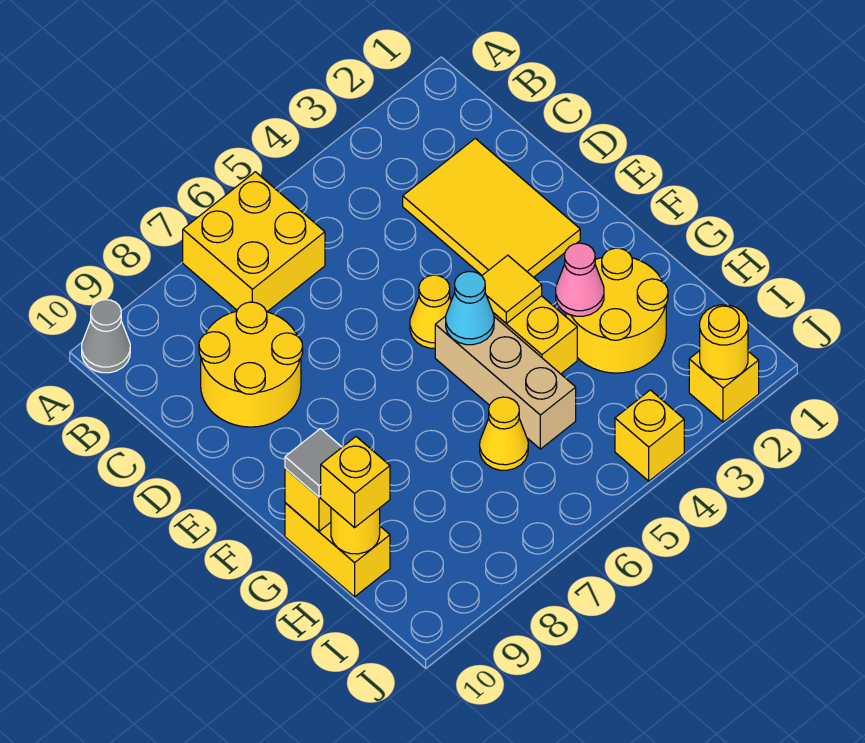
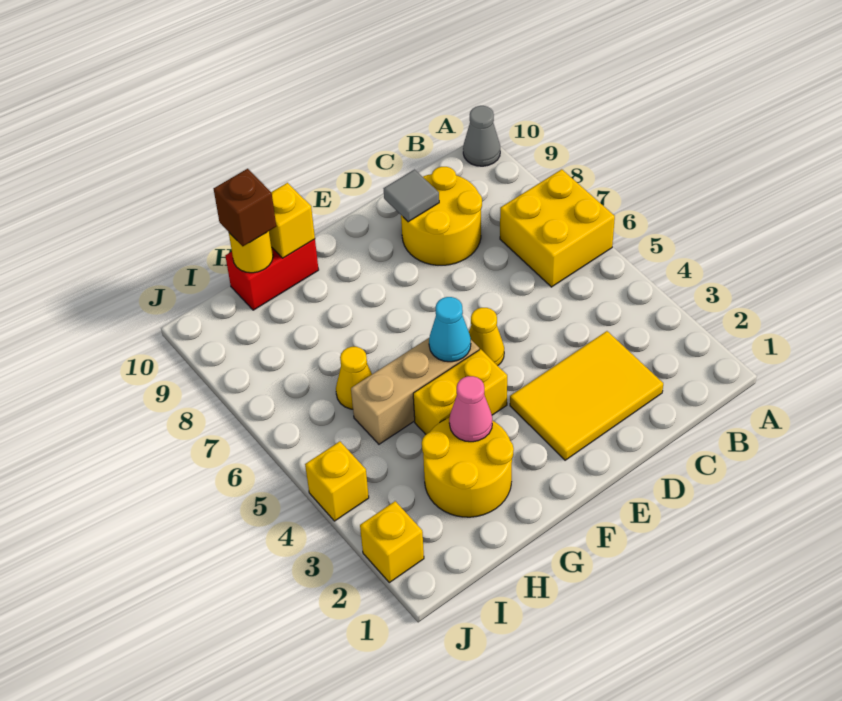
yellow tile F4 level 2 -> none
yellow brick G10:H10 level 1 -> red brick G10:H10 level 1
grey tile G10 level 3 -> grey tile D9 level 2
yellow brick H10 level 3 -> brown brick H10 level 3
yellow round brick J2 level 2 -> none

